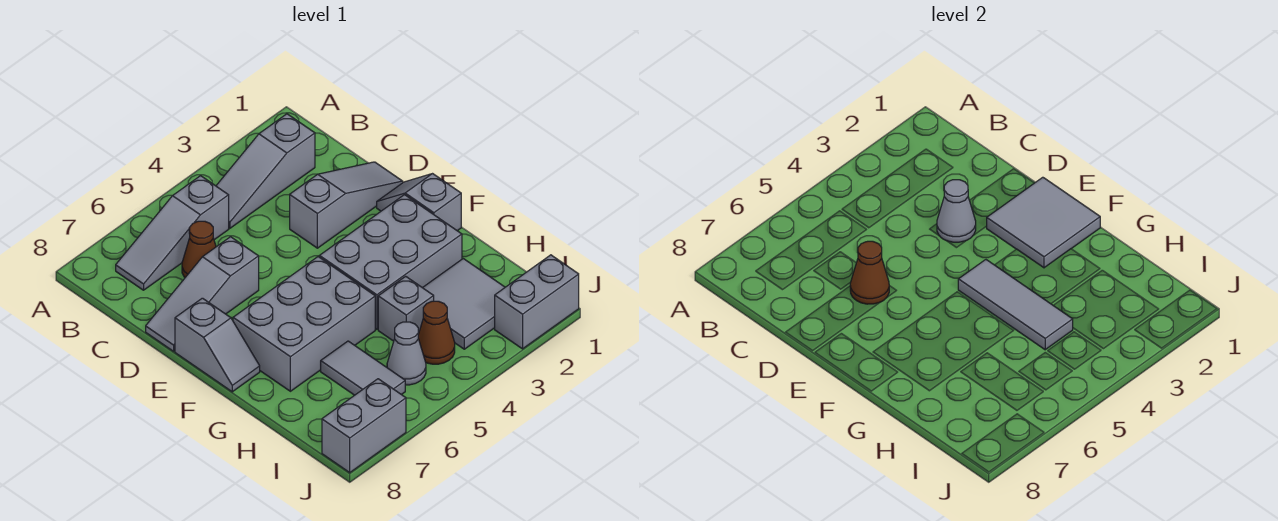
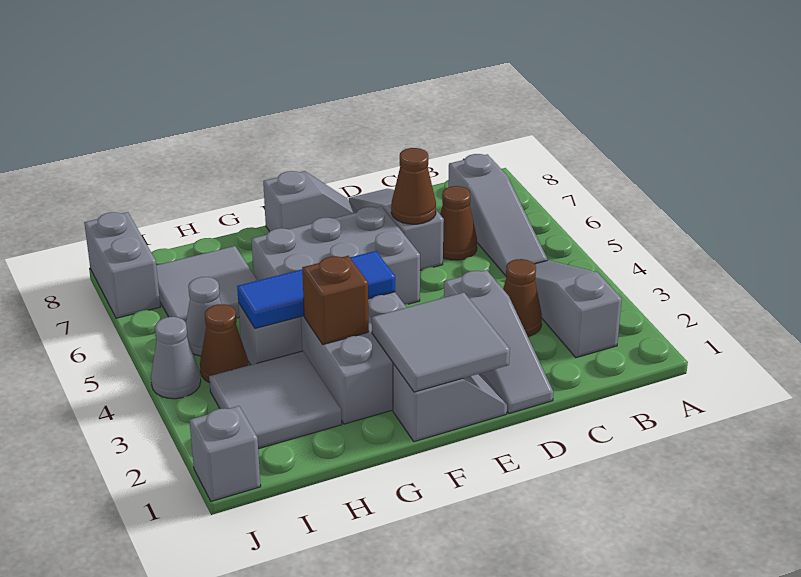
grey slope B5:B7 level 1 top 5 -> grey slope B5:B7 level 1 top 7
none -> brown cone C3 level 1
grey cone D3 level 2 -> grey cone J4 level 1
grey slope E8:F8 level 1 top E -> grey slope E8:F8 level 1 top F
grey tile F4:H4 level 2 -> blue tile F4:H4 level 2
grey brick F5:G7 level 1 -> grey brick E5:G6 level 1
none -> brown brick G3 level 2
grey tile H6:I6 level 1 -> grey tile H6:I7 level 1
grey brick J1:J2 level 1 -> grey brick J1 level 1

